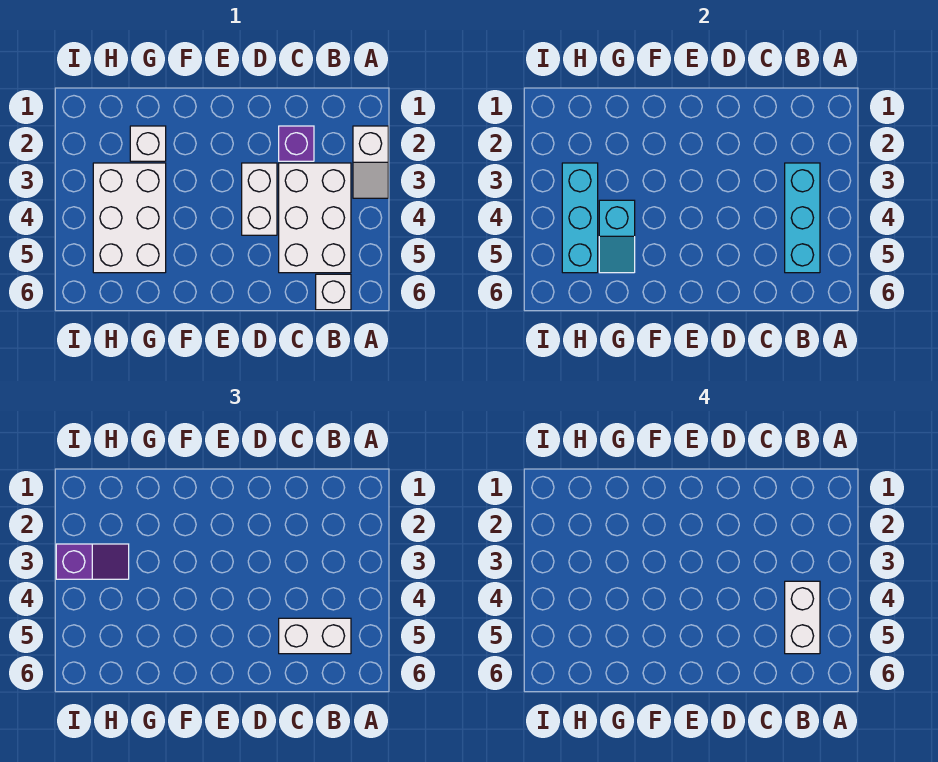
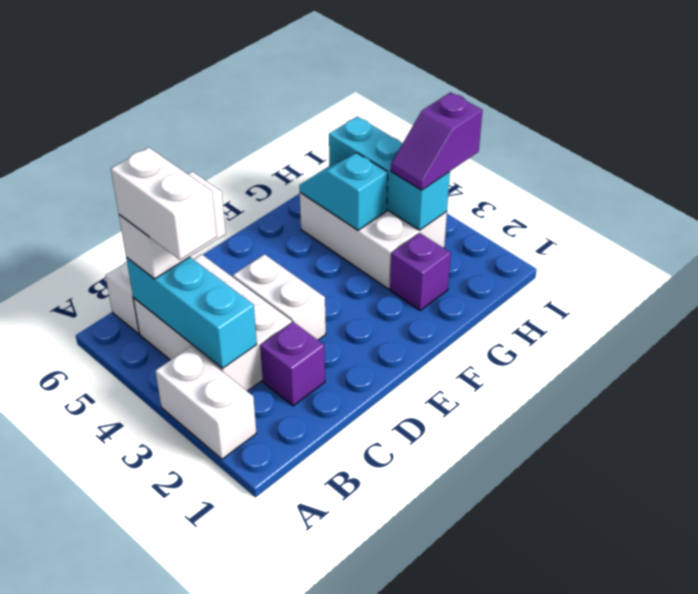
white slope A2:A3 level 1 top 2 -> white brick A2:A3 level 1
white brick G2 level 1 -> purple brick G2 level 1

